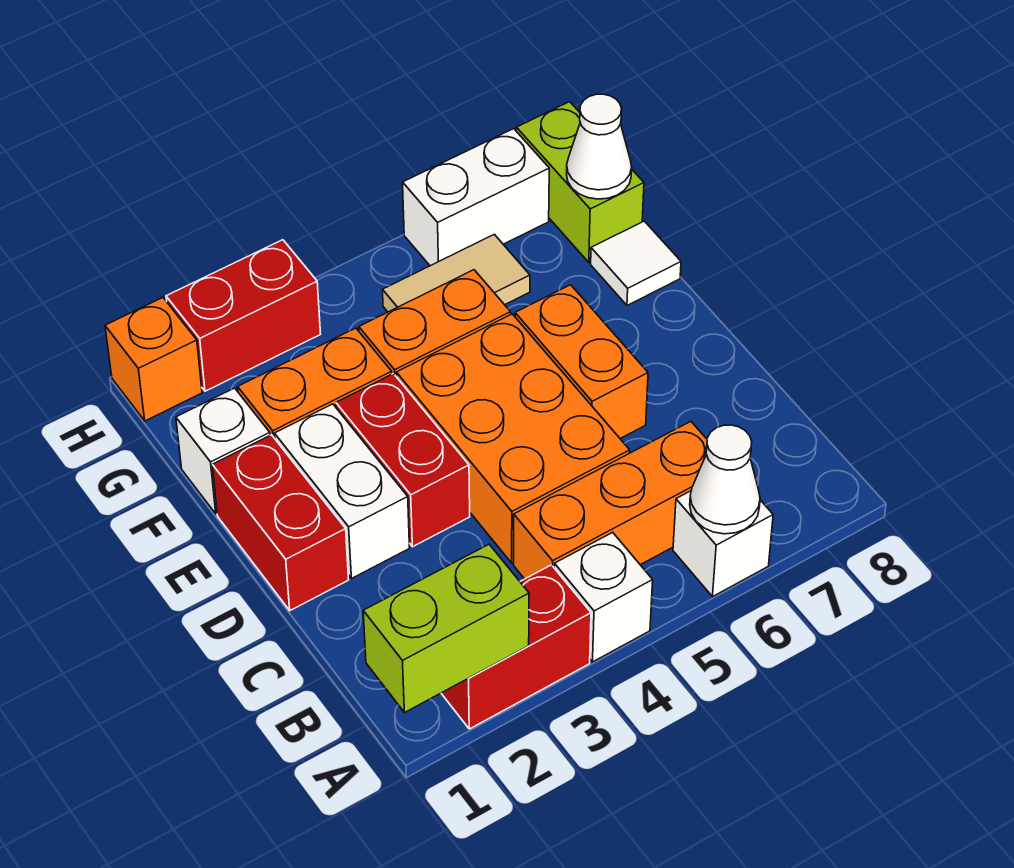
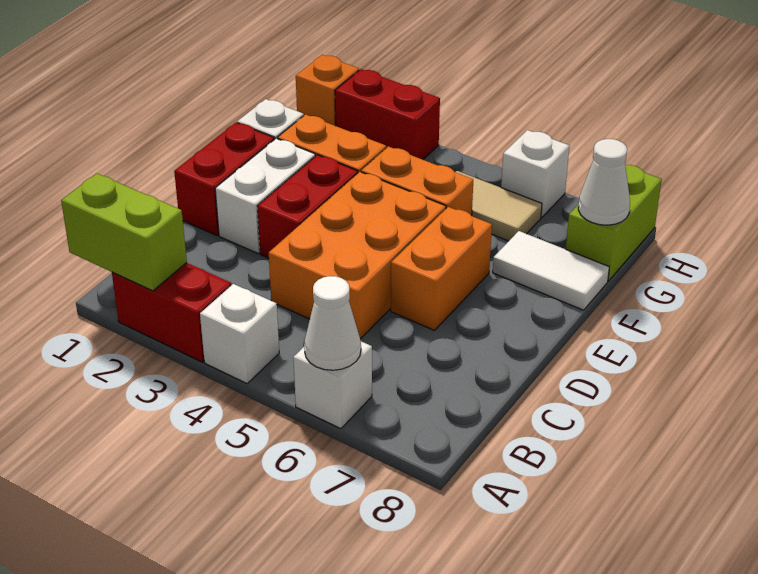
orange brick B4:B6 level 1 -> none
white tile F8 level 1 -> white tile F7:F8 level 1
white brick H6:H7 level 1 -> white brick H6 level 1

